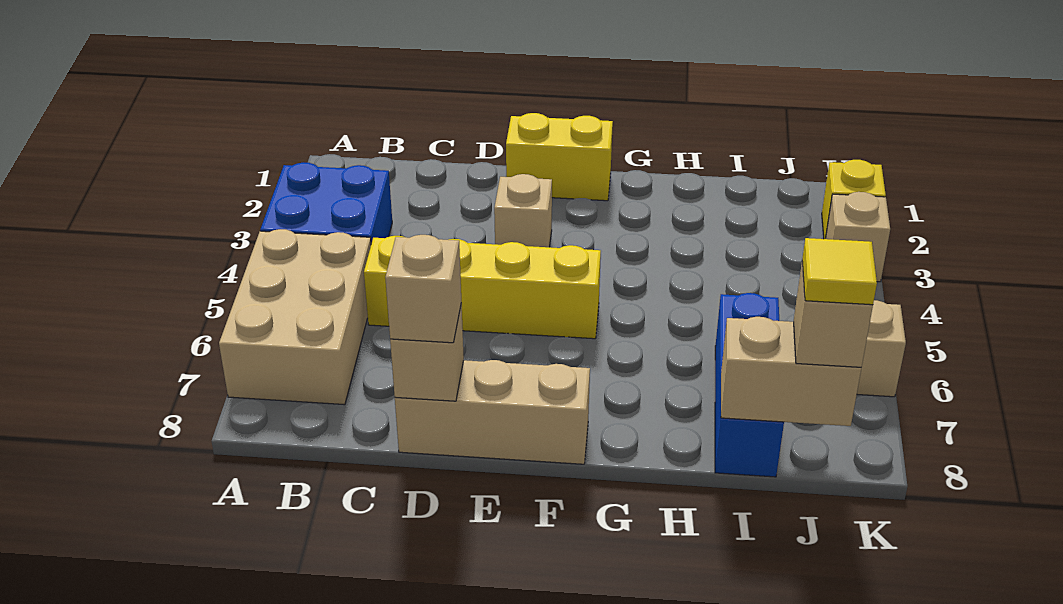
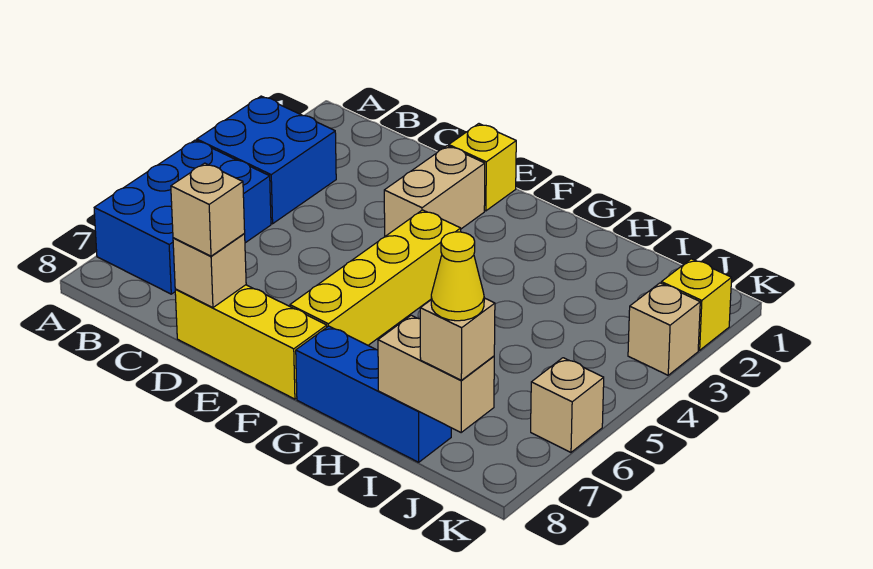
tan brick A5:B7 level 1 -> blue brick A5:B7 level 1
yellow brick C5:F5 level 1 -> yellow brick F4:F7 level 1
tan brick D8:F8 level 1 -> yellow brick D8:F8 level 1
yellow brick E1:F1 level 1 -> yellow brick E1 level 1
tan brick E3 level 1 -> tan brick E2:E3 level 1
blue brick I6:I8 level 1 -> blue brick G8:I8 level 1
yellow tile J8 level 4 -> yellow cone J8 level 4

